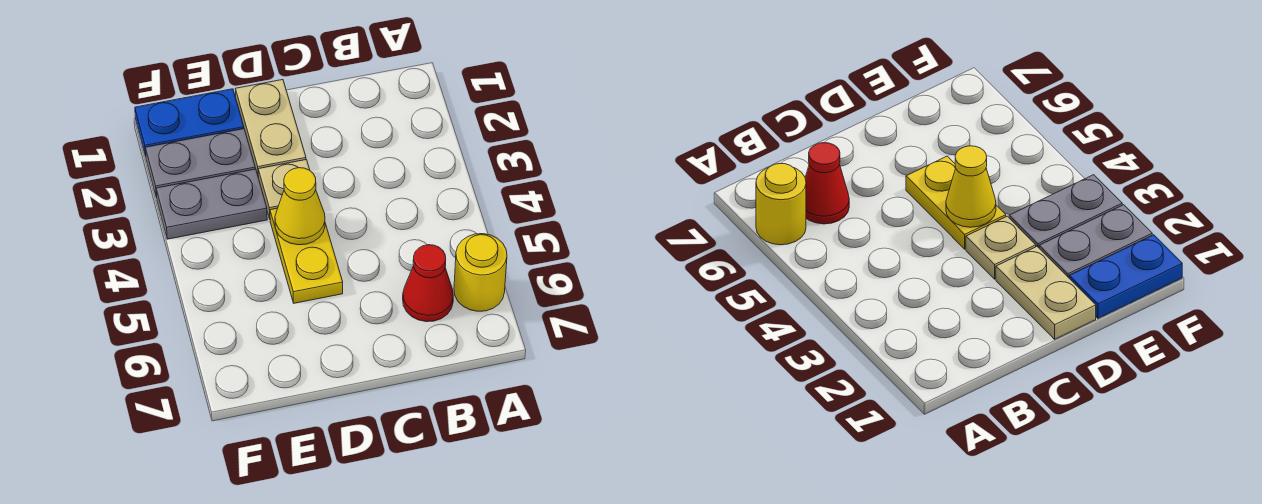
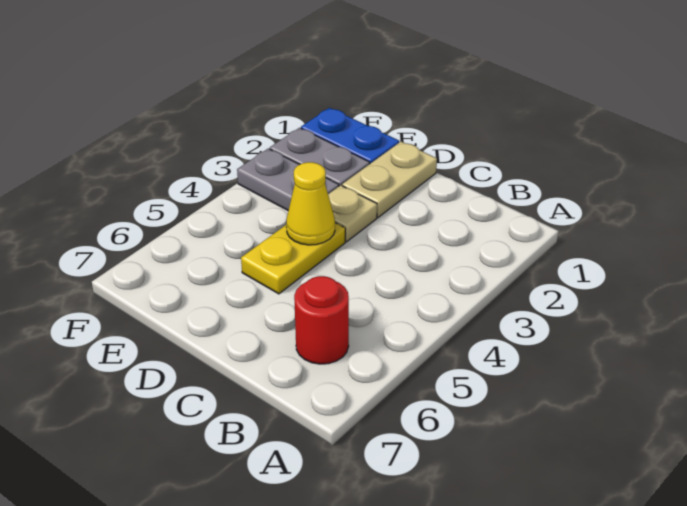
yellow round brick A6 level 1 -> none
red cone B6 level 1 -> red round brick B6 level 1

